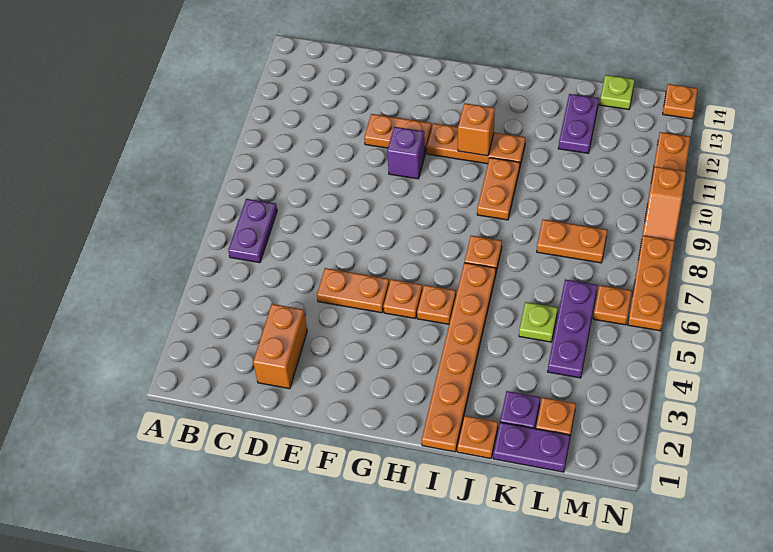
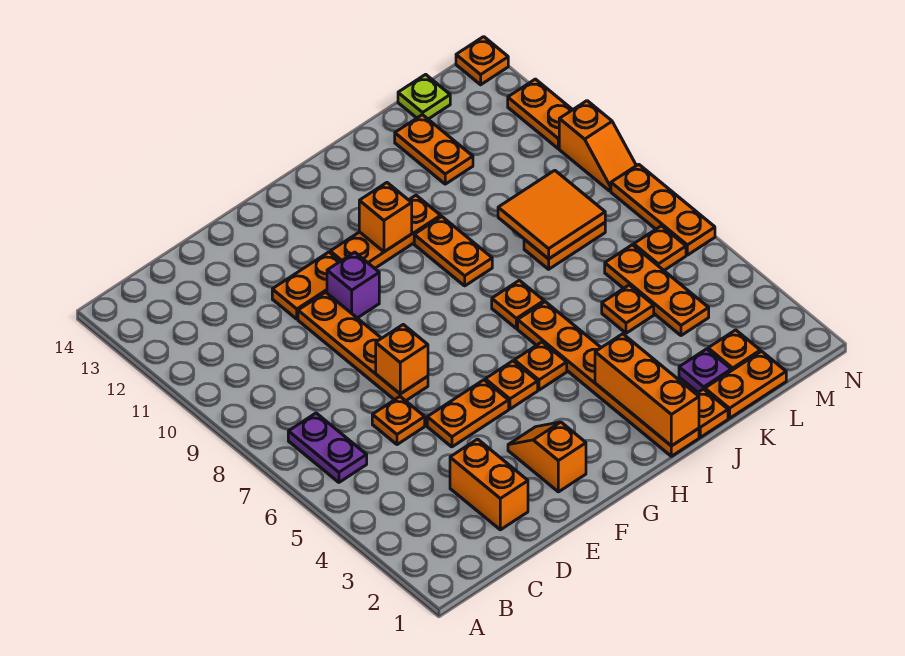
none -> orange plate D6 level 1
none -> orange plate E7:E10 level 1
none -> orange brick E7 level 2
none -> orange slope F2:F3 level 1 top 2
none -> orange brick I1:I3 level 2
purple plate K1:L1 level 1 -> orange plate K1:L1 level 1
lime plate K5 level 1 -> orange plate K5 level 1
none -> orange tile K8:L9 level 2
purple plate K12:K13 level 1 -> orange plate K12:K13 level 1
purple plate L4:L6 level 1 -> orange plate L4:L6 level 1

